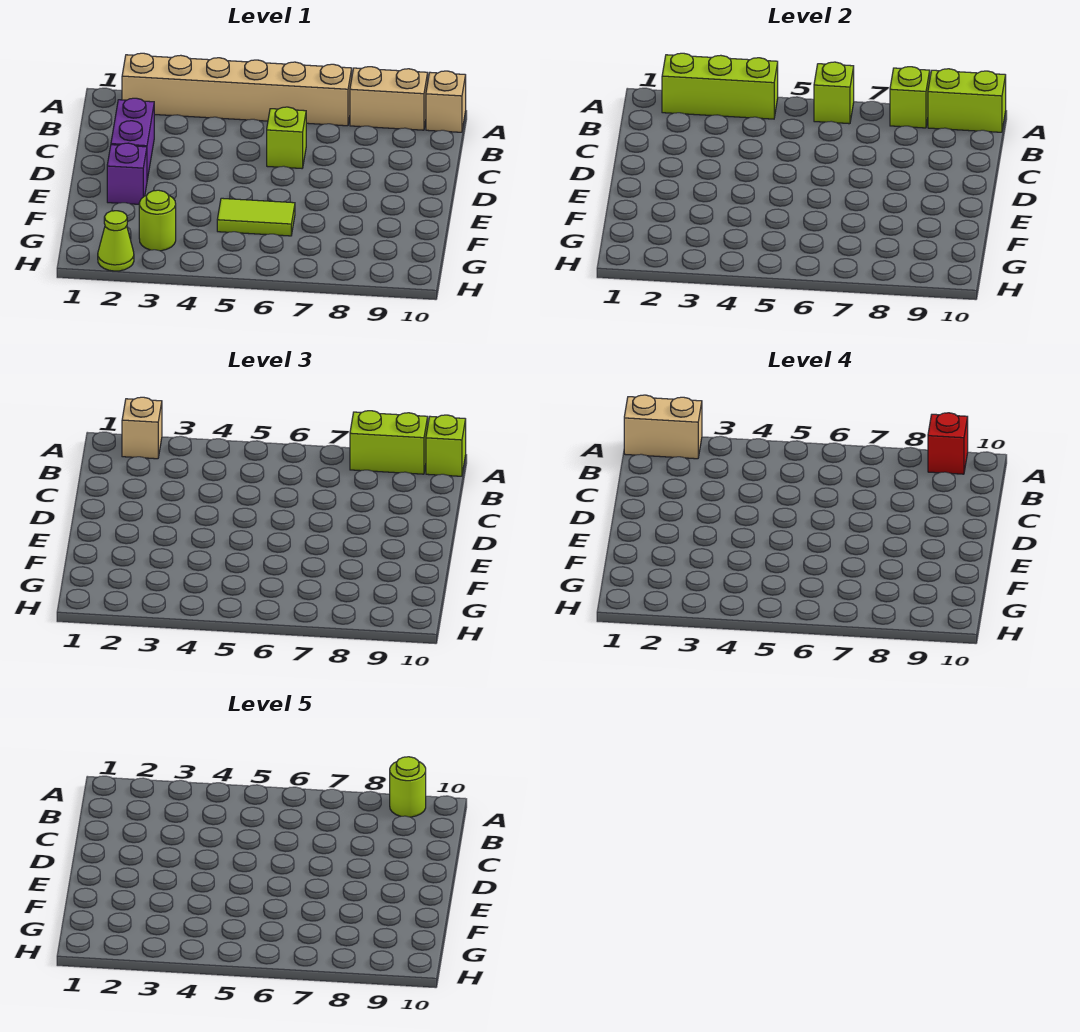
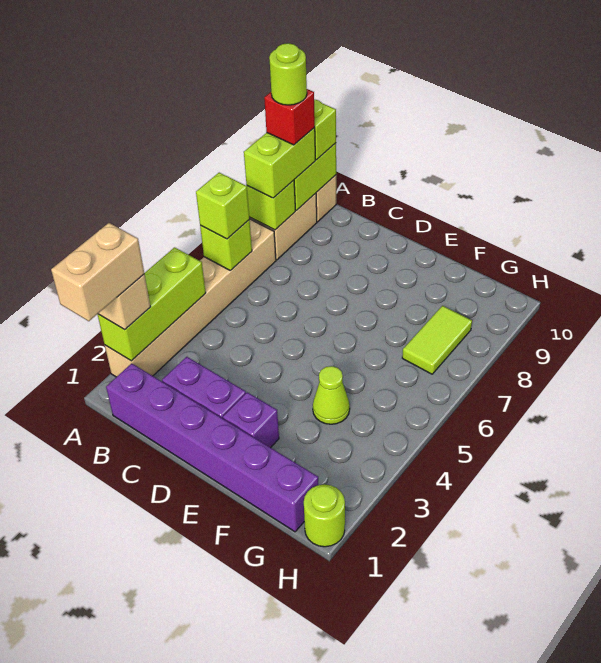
none -> purple brick B1:G1 level 1
lime brick C6 level 1 -> lime brick A6 level 3
lime tile F5:F6 level 1 -> lime tile G7:G8 level 1
lime round brick G3 level 1 -> lime round brick H1 level 1
lime cone H2 level 1 -> lime cone F4 level 1

